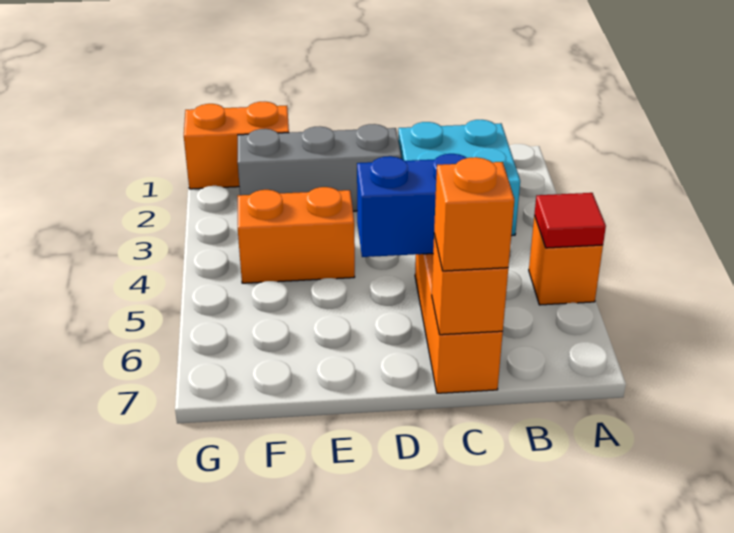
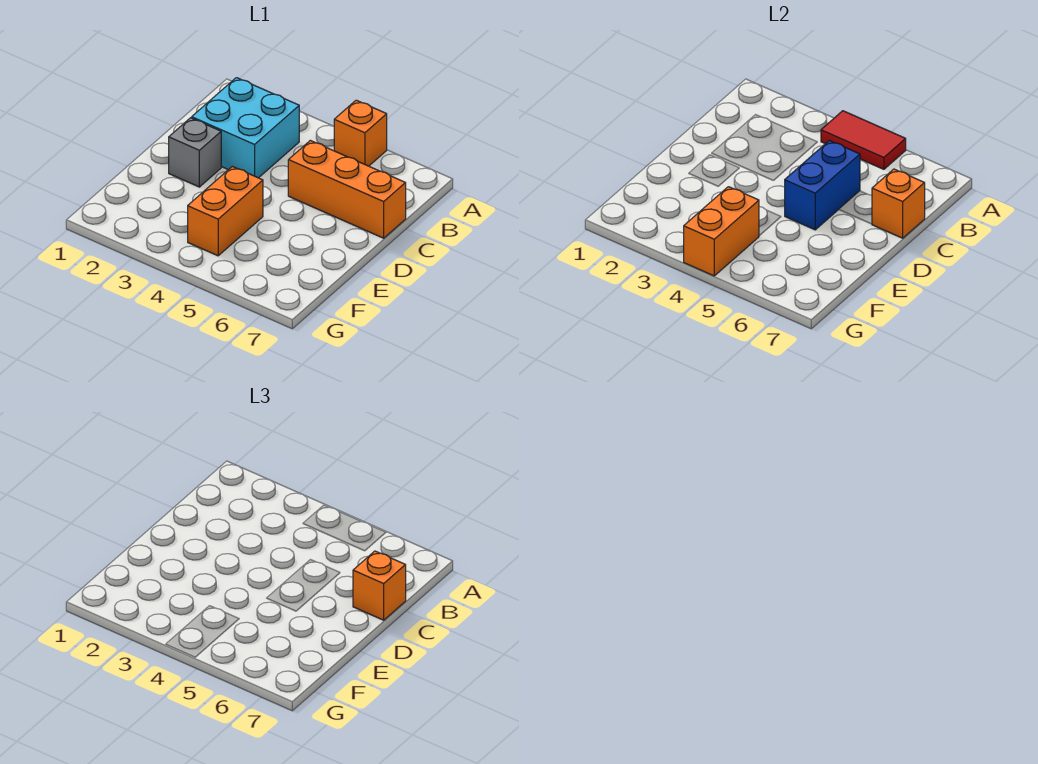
red tile A5 level 2 -> red tile A4:A5 level 2
grey brick D2:F2 level 1 -> grey brick D2 level 1
orange brick F1:G1 level 1 -> orange brick F4:G4 level 2

